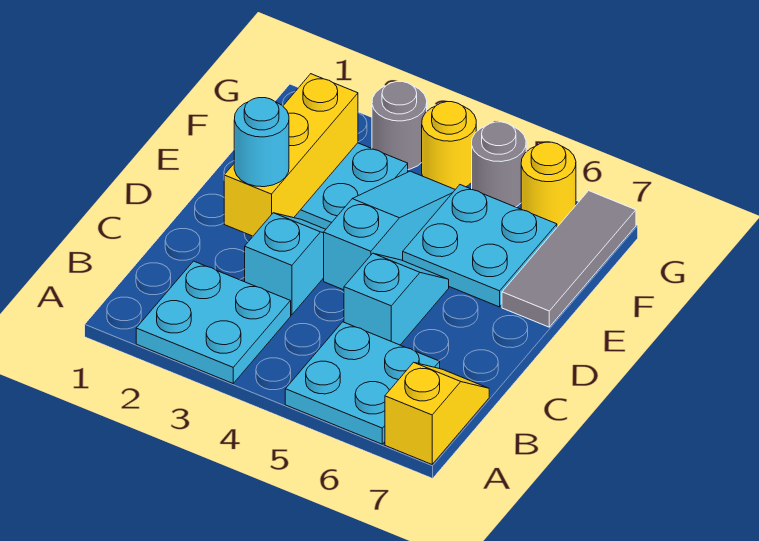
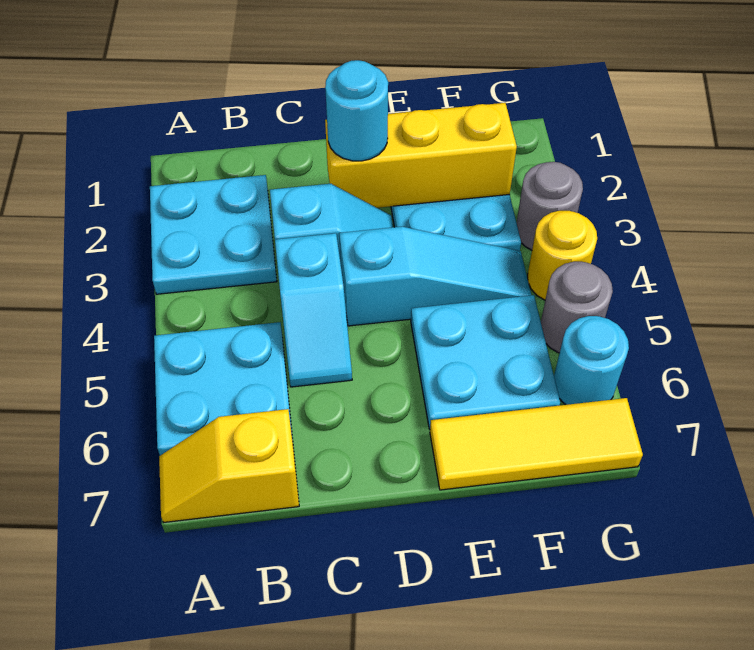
yellow slope A7:B7 level 1 top A -> yellow slope A7:B7 level 1 top B
cyan slope C5:D5 level 1 top C -> cyan slope C4:C5 level 1 top 4
grey tile E7:G7 level 1 -> yellow tile E7:G7 level 1
yellow round brick G6 level 1 -> cyan round brick G6 level 1

